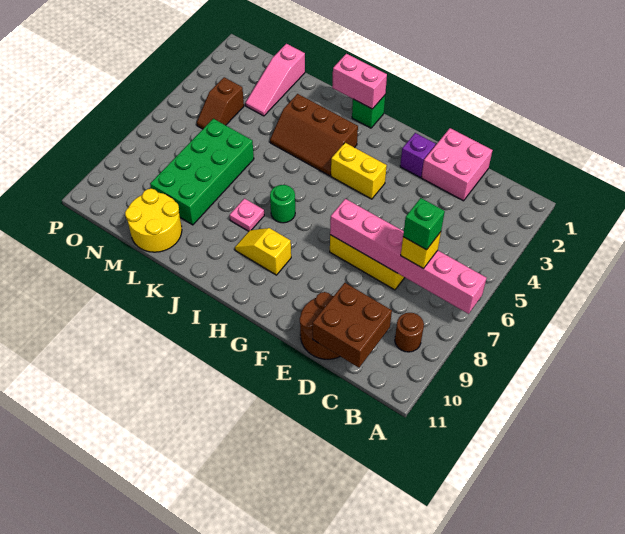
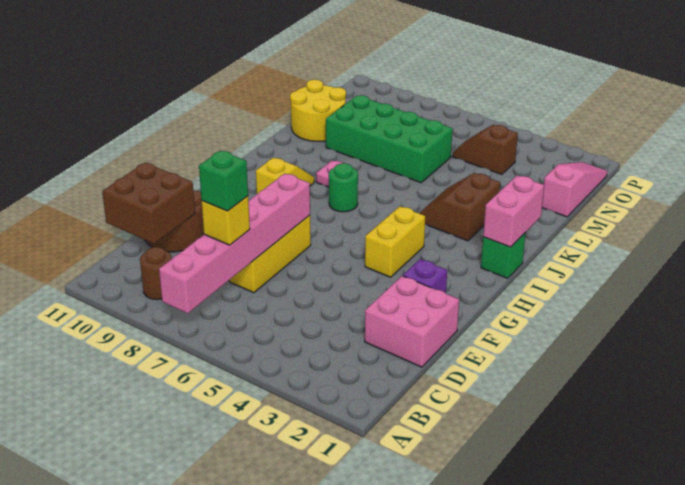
brown slope I3:K4 level 1 top 3 -> brown slope J3:K4 level 1 top 3
pink slope M1:M3 level 1 top 1 -> pink slope M1:O1 level 1 top M

